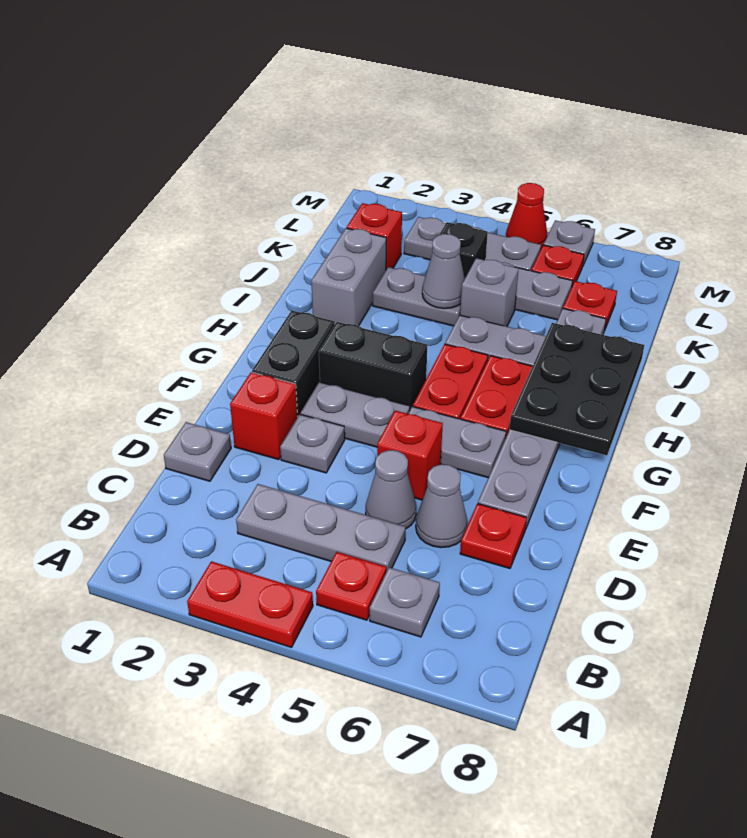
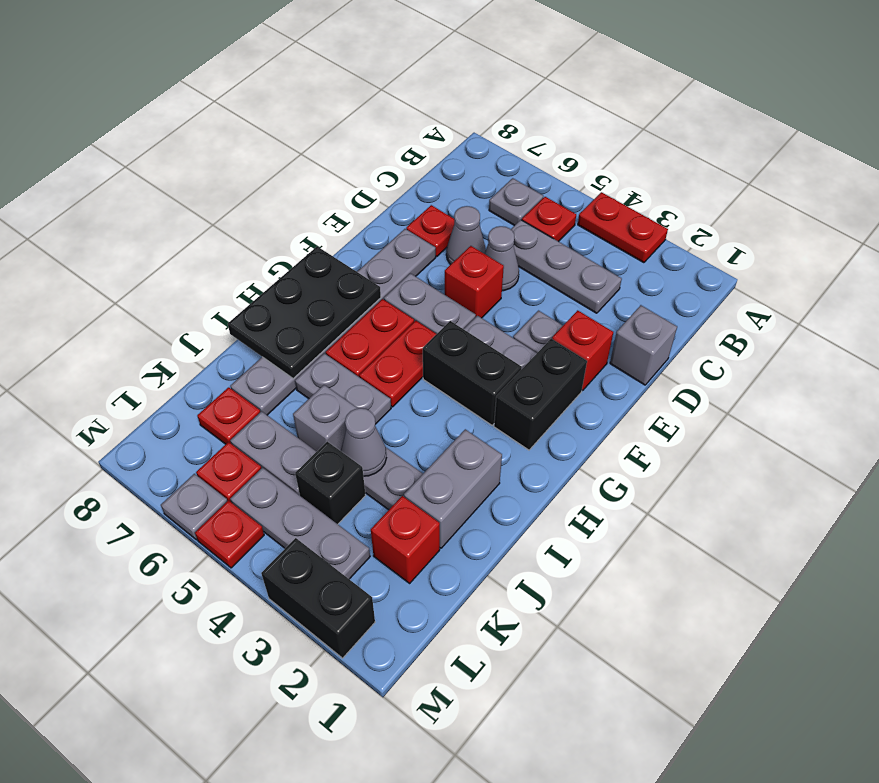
grey plate D1 level 1 -> grey brick D1 level 1
none -> black brick M2:M3 level 1
red cone M5 level 1 -> red plate M5 level 1

